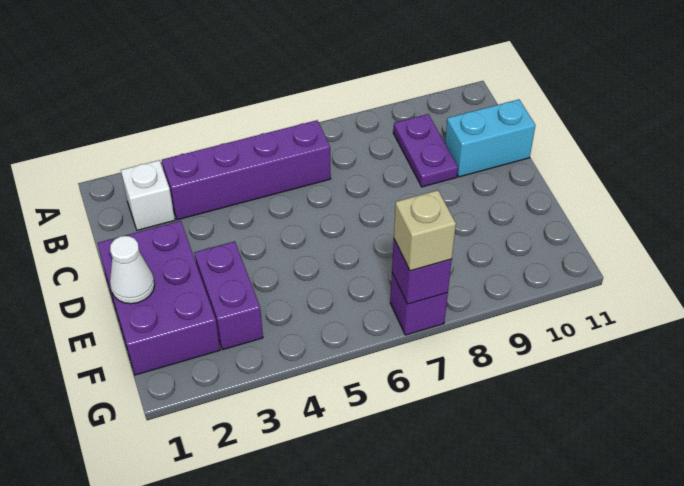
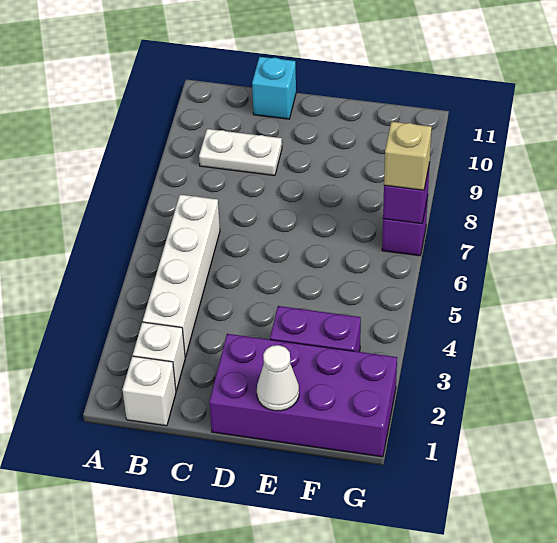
none -> white brick B1 level 1
purple brick B3:B6 level 1 -> white brick B3:B6 level 1
purple plate B9:C9 level 1 -> white plate B9:C9 level 1
cyan brick C10:C11 level 1 -> cyan brick C11 level 1
purple brick D1:F2 level 1 -> purple brick D1:G2 level 1

